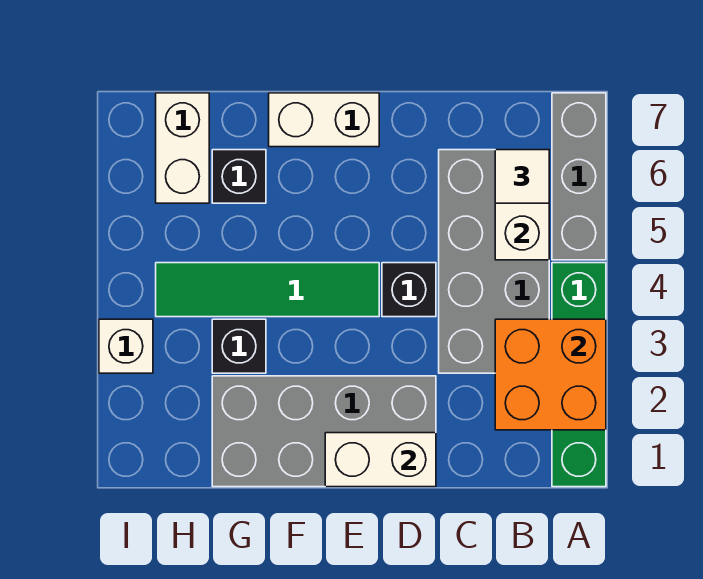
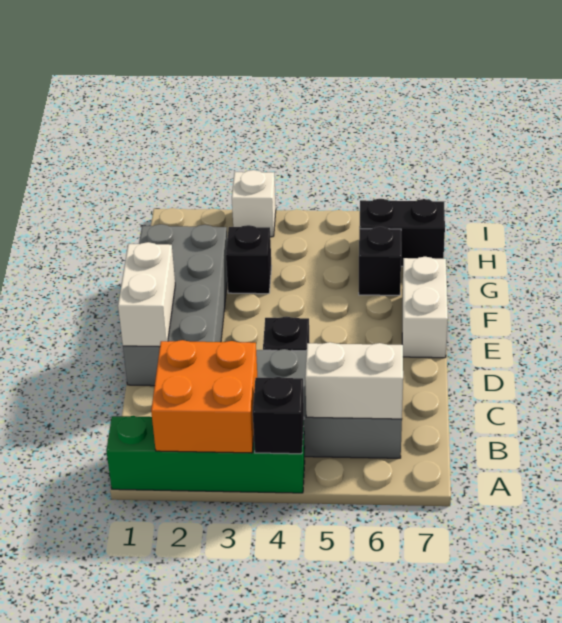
none -> black brick A4 level 2
grey brick A5:A7 level 1 -> none
white tile B6 level 3 -> none
green tile E4:H4 level 1 -> none
white brick H6:H7 level 1 -> black brick H6:H7 level 1

